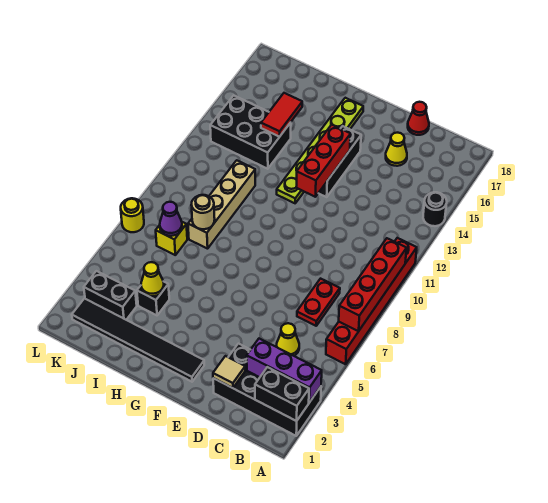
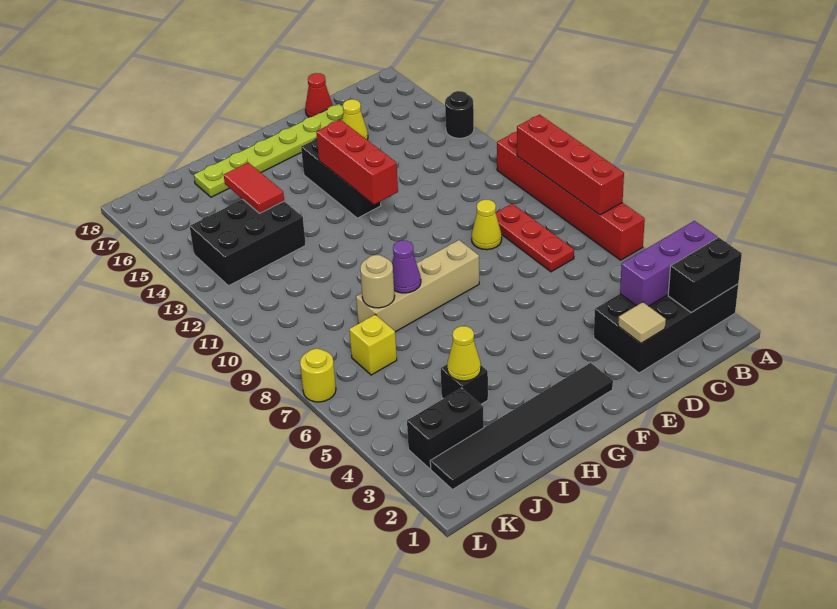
yellow cone C5 level 1 -> yellow cone D9 level 1
red plate C7:C8 level 1 -> red plate C7:C9 level 1
lime plate G12:G17 level 1 -> lime plate D17:I17 level 1
tan brick I8:I11 level 1 -> tan brick F8:I8 level 1
purple cone J7 level 2 -> purple cone H8 level 2

